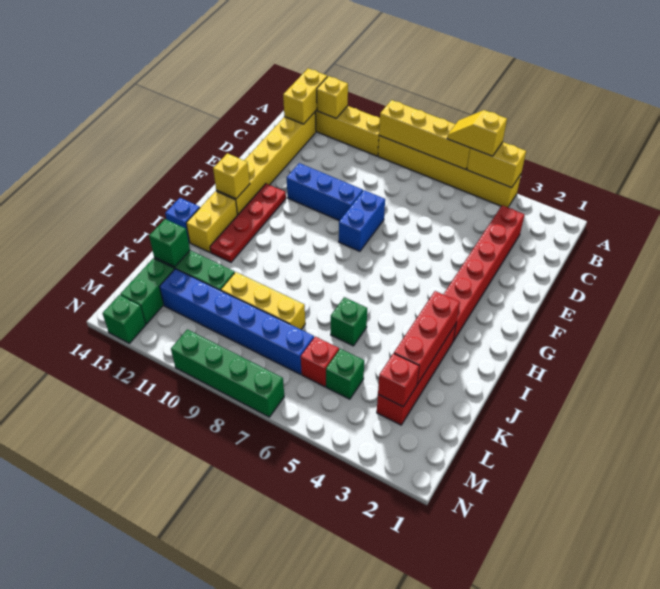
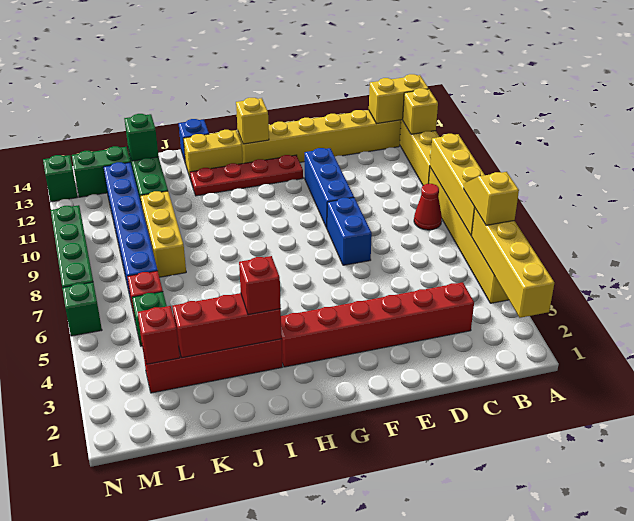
yellow brick A4:A5 level 2 -> yellow brick A2:A5 level 2
none -> red cone B8 level 1
blue brick E8:F8 level 1 -> blue brick E7:E8 level 1
none -> red brick I3 level 3
green brick J6 level 1 -> green brick N6 level 1

